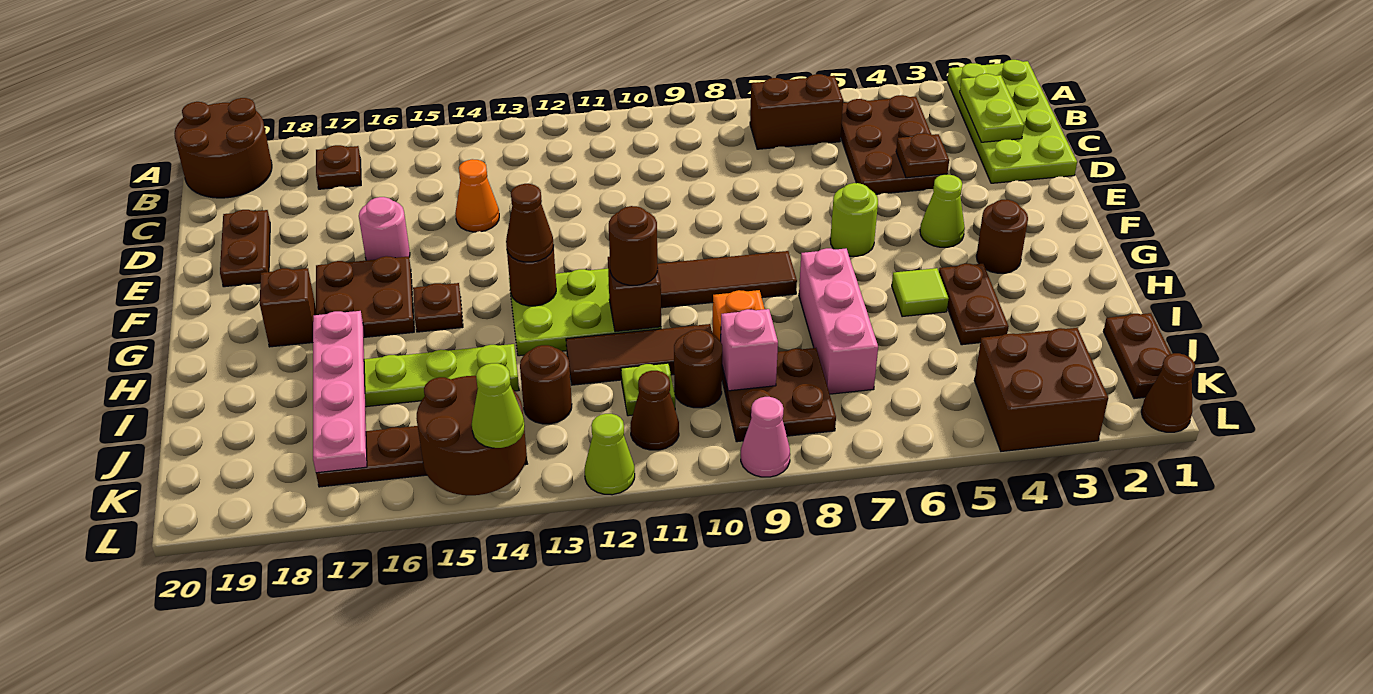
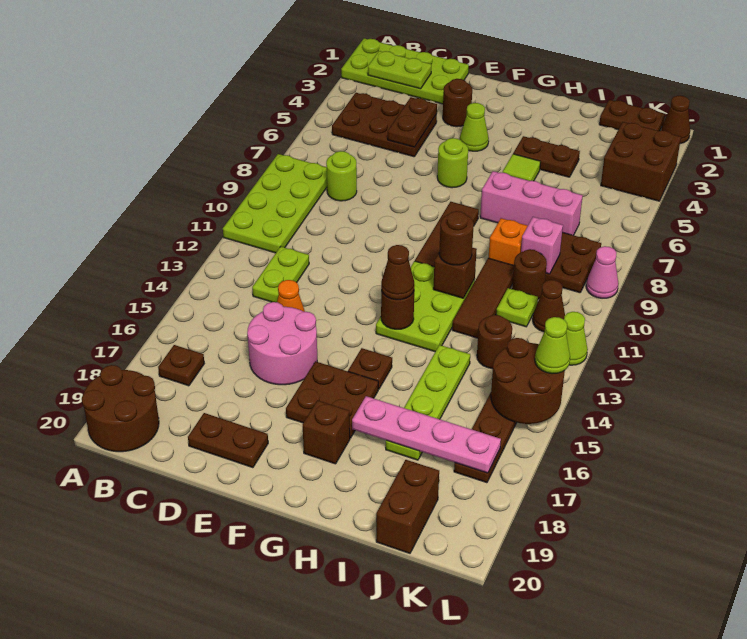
none -> lime plate A8:B11 level 1
brown brick B6:B7 level 1 -> brown brick J19:J20 level 1
none -> lime round brick C8 level 1
none -> lime plate C12:C13 level 1
brown plate D4 level 2 -> brown plate D4:D5 level 2
pink round brick E16 level 1 -> pink round brick D15:E16 level 1
brown round brick G3 level 1 -> brown round brick E3 level 1

